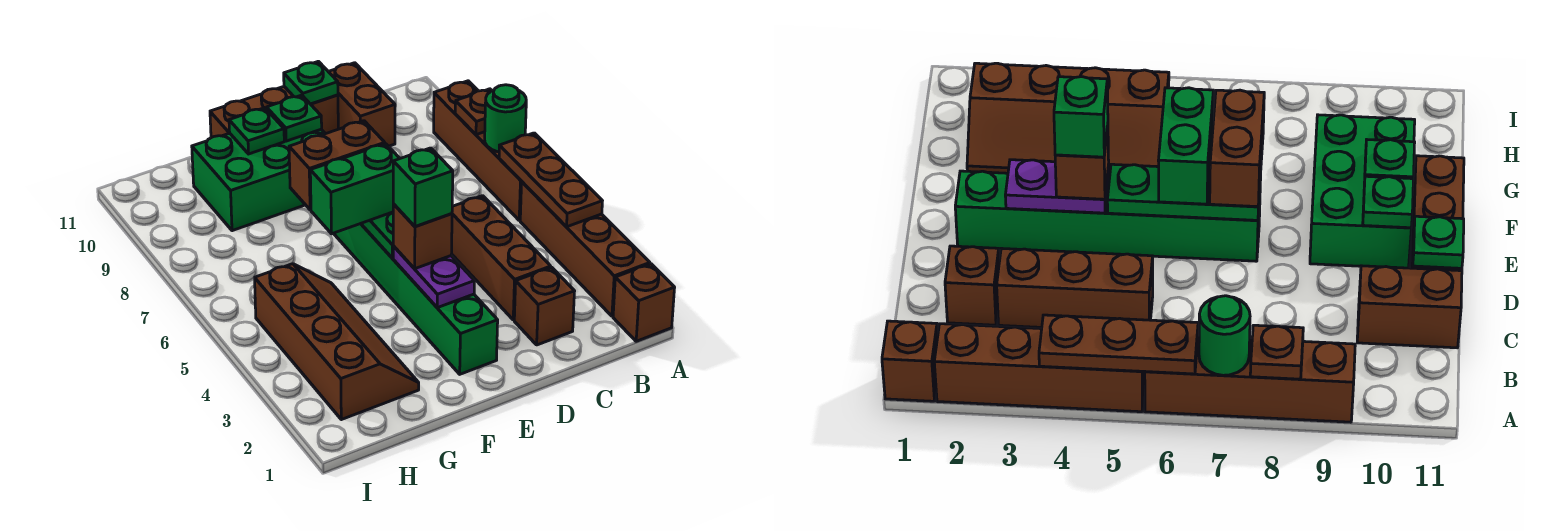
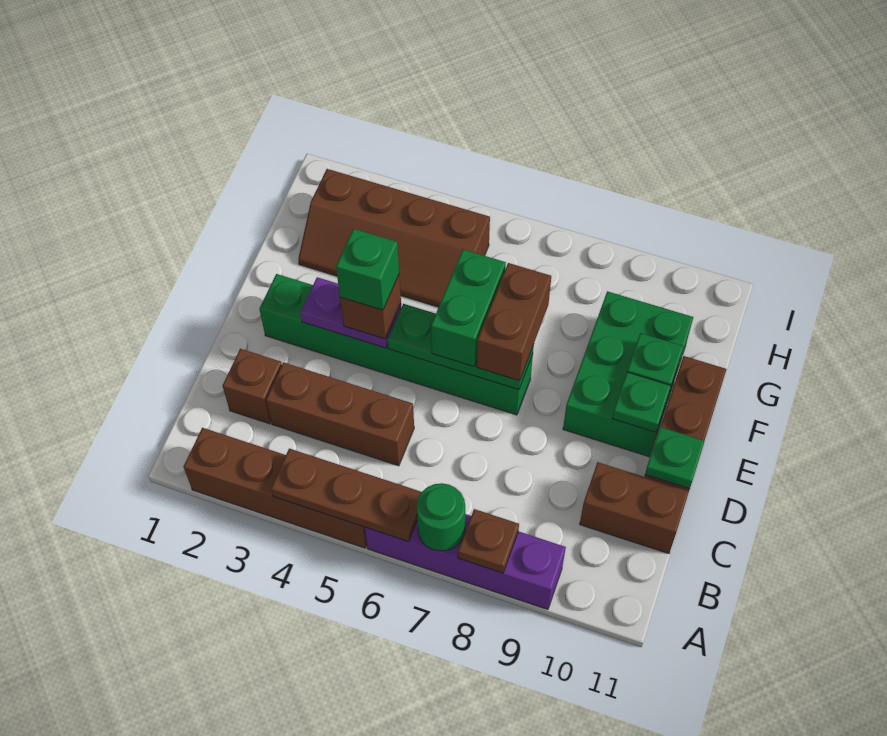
brown brick A1 level 1 -> none
brown brick A6:A9 level 1 -> purple brick A6:A9 level 1

